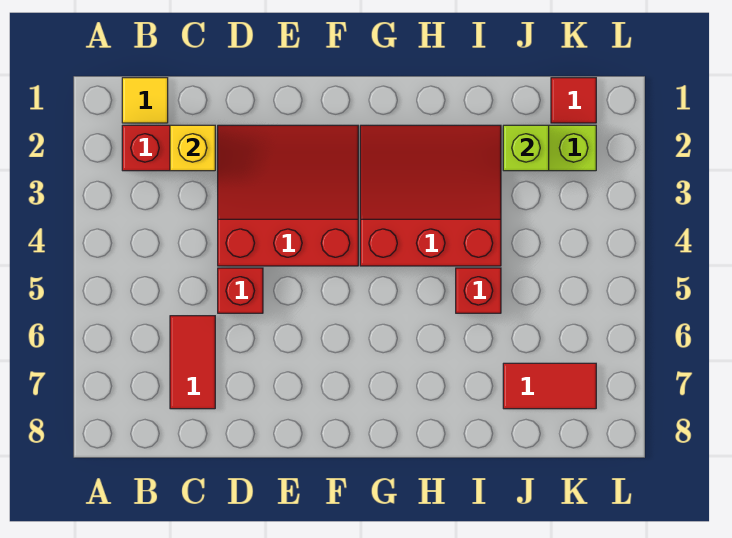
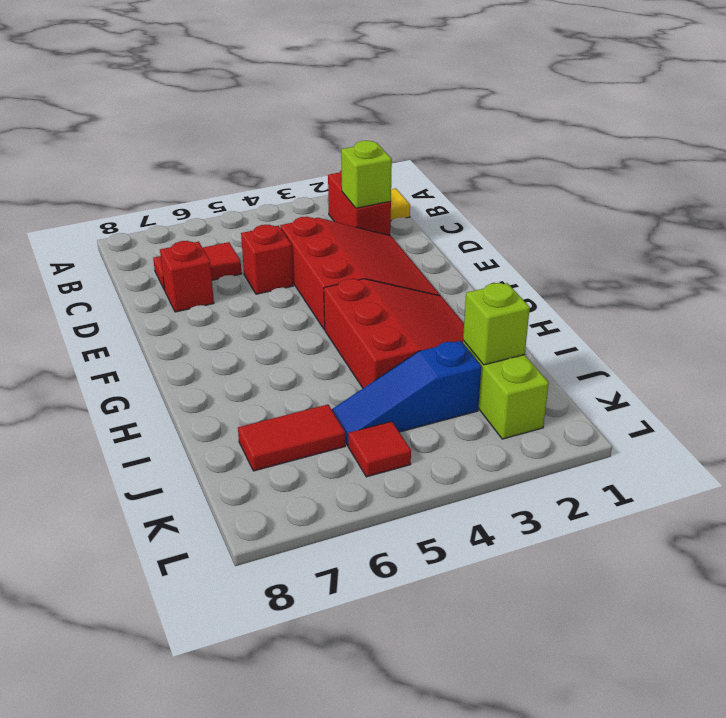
yellow brick C2 level 2 -> lime brick C2 level 2
red brick I5 level 1 -> red brick D7 level 1
none -> blue slope J3:J5 level 1 top 3
red tile J7:K7 level 1 -> red tile J6:J7 level 1
red tile K1 level 1 -> red tile K5 level 1

